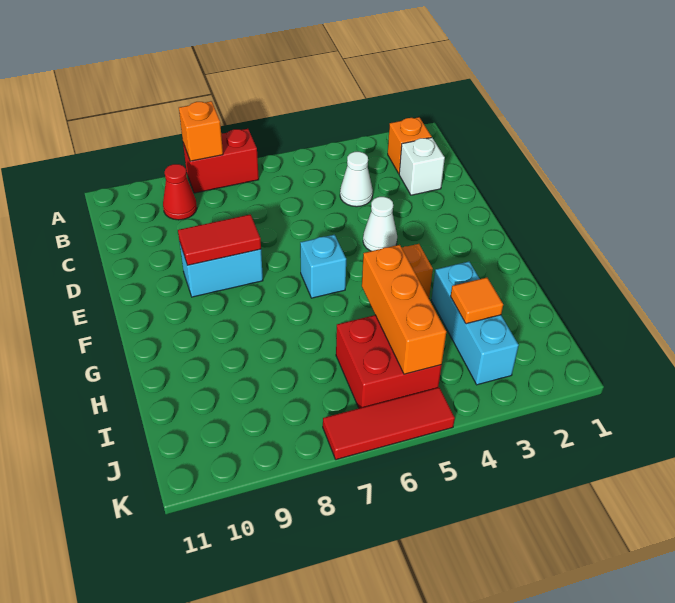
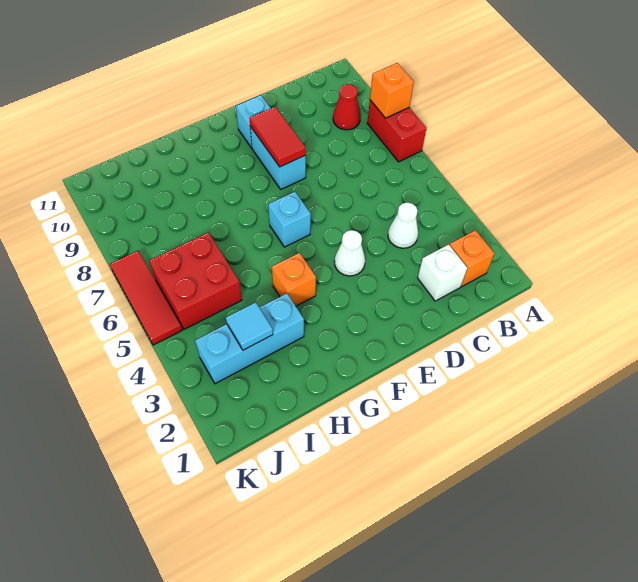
none -> cyan brick E10 level 1
orange brick H5:J5 level 2 -> none
orange tile I3 level 2 -> cyan tile I3 level 2

